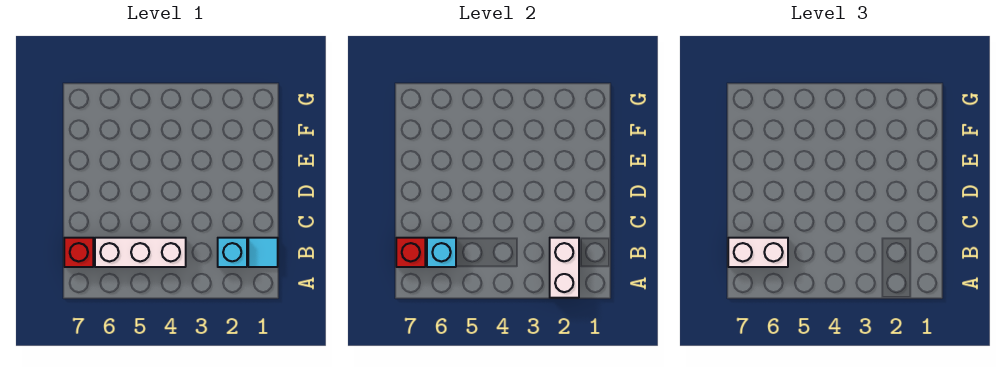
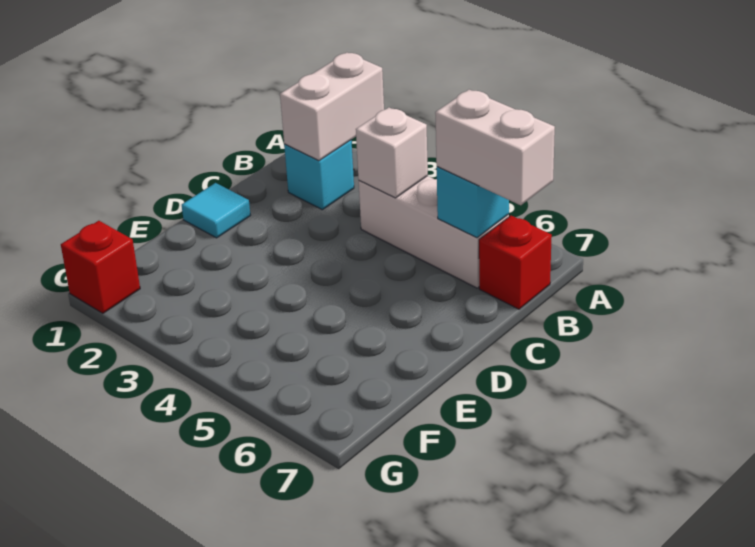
cyan tile B1 level 1 -> cyan tile D1 level 1
none -> white brick B4 level 2
red brick B7 level 2 -> red brick G1 level 1

